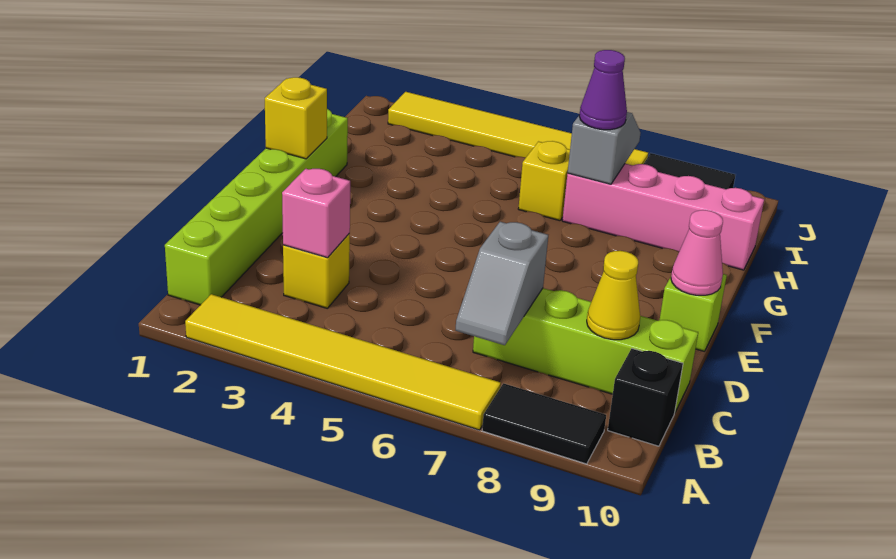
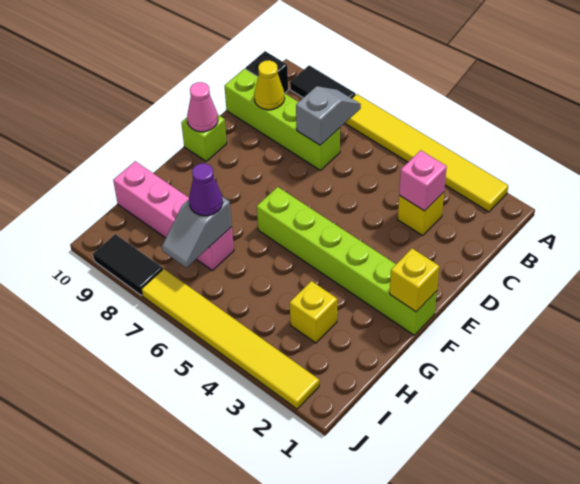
lime brick B1:G1 level 1 -> lime brick F1:F6 level 1
yellow brick H6 level 1 -> yellow brick H3 level 1

